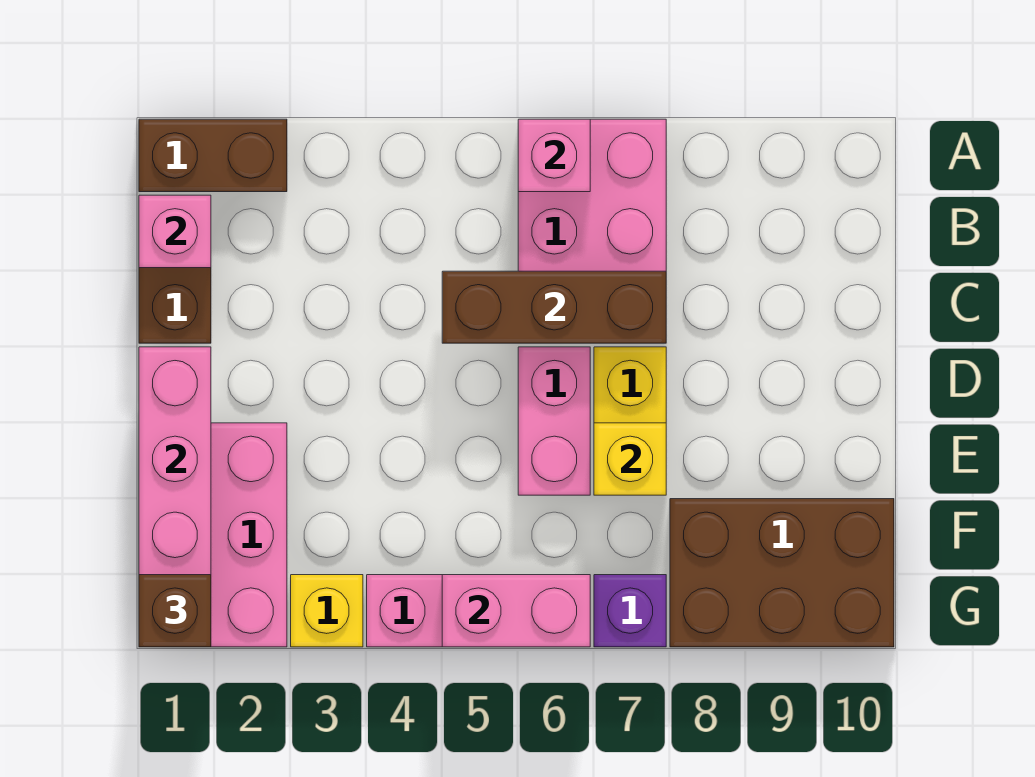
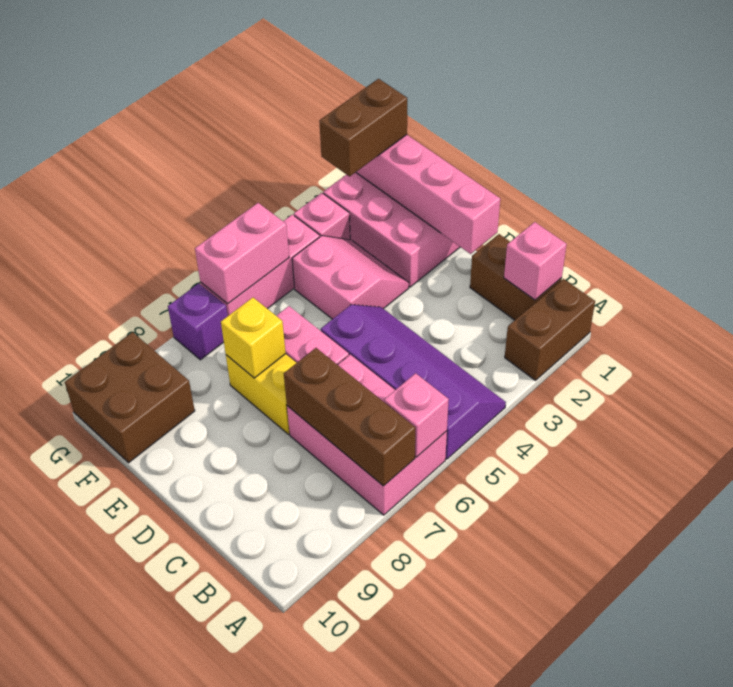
none -> purple slope A4:D5 level 1 top 5
brown brick C5:C7 level 2 -> brown brick A7:C7 level 2
none -> pink slope E3:F4 level 1 top 4
brown brick F8:G10 level 1 -> brown brick F9:G10 level 1
brown brick G1 level 3 -> brown brick G1:G2 level 3
yellow brick G3 level 1 -> pink brick G3 level 1

